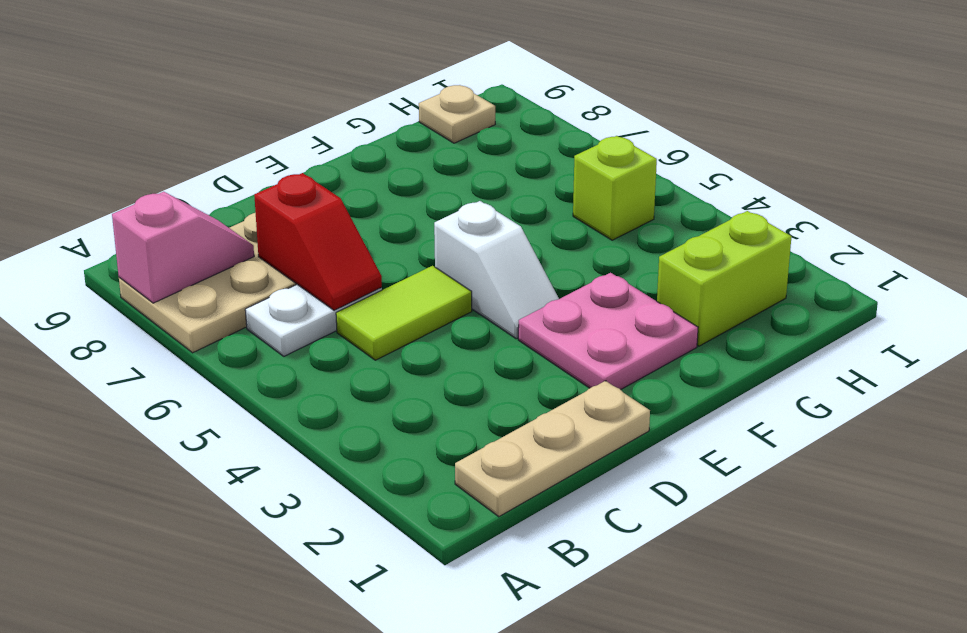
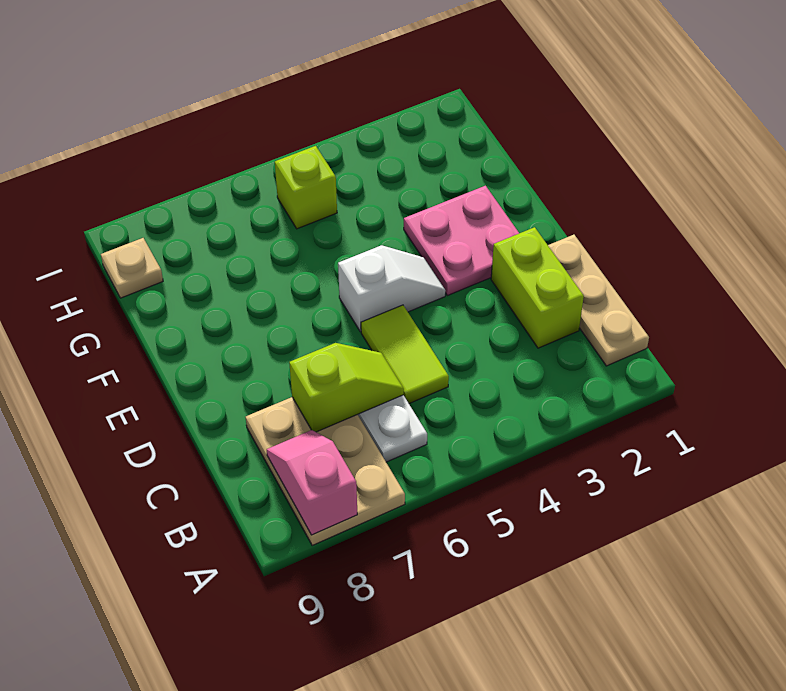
red slope C6:C7 level 2 top 7 -> lime slope C6:C7 level 2 top 7
lime brick G2:H2 level 1 -> lime brick C2:D2 level 1

